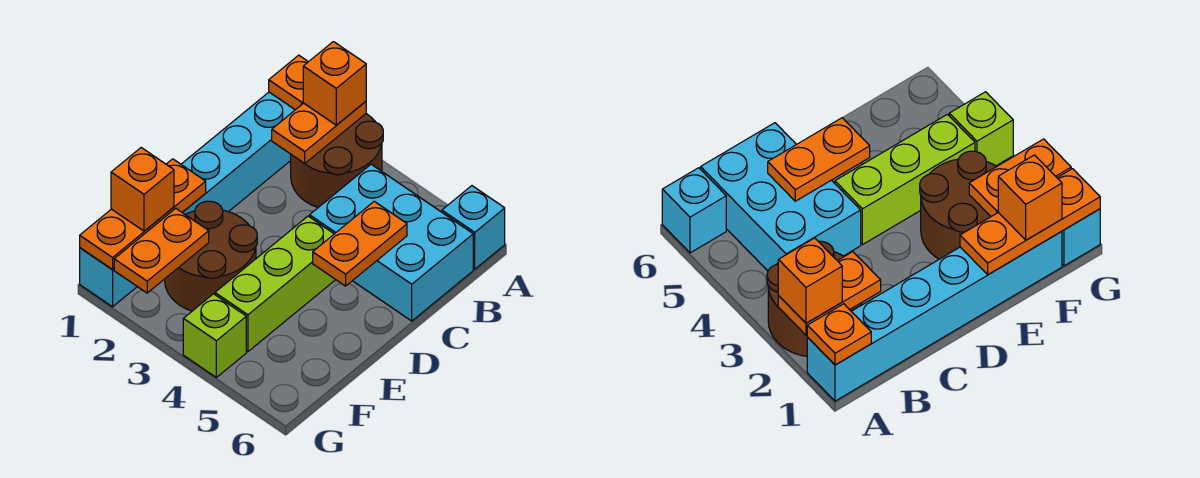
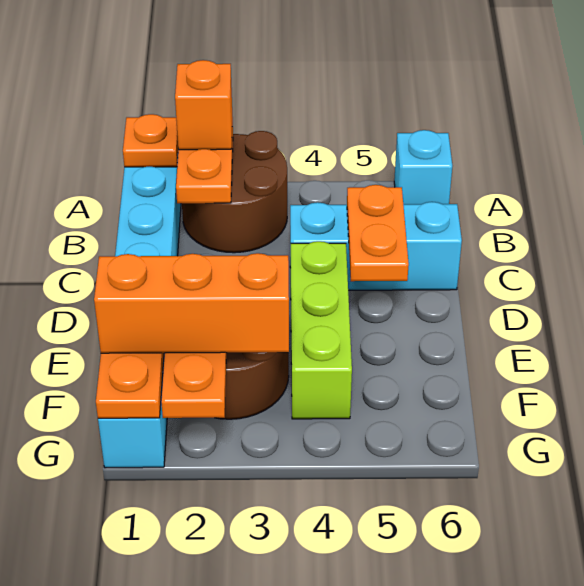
cyan brick B4:C6 level 1 -> cyan brick C4:C6 level 1
orange brick F1 level 3 -> orange brick F1:F3 level 3
lime brick G4 level 1 -> none

